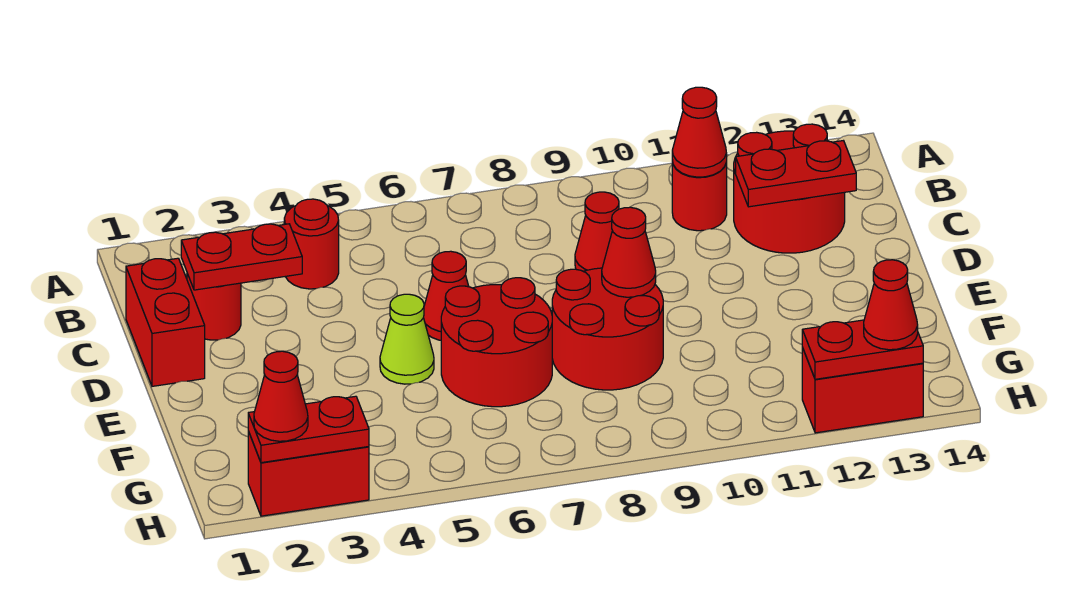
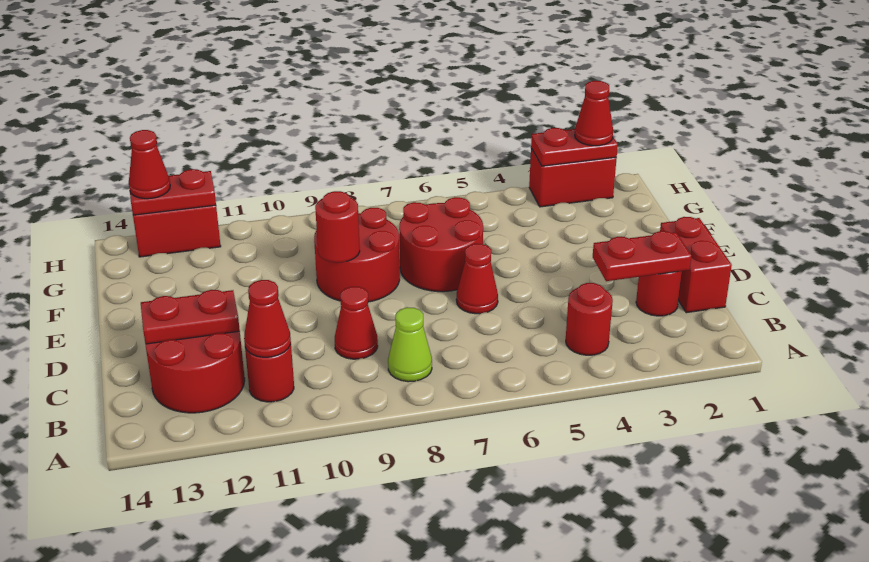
lime cone E5 level 1 -> lime cone B8 level 1
red cone E9 level 2 -> red round brick E9 level 2

